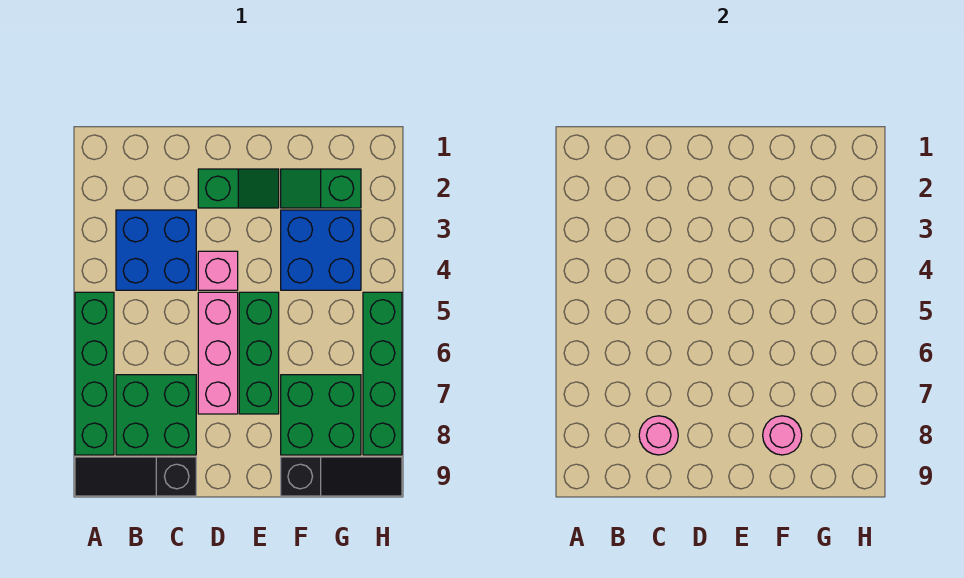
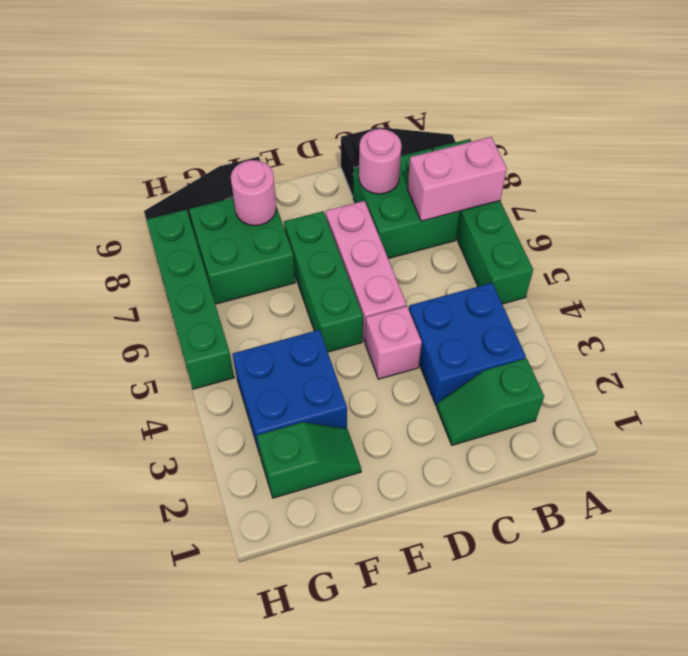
none -> pink brick A7:B7 level 2
green slope D2:E2 level 1 top D -> green slope B2:C2 level 1 top B

